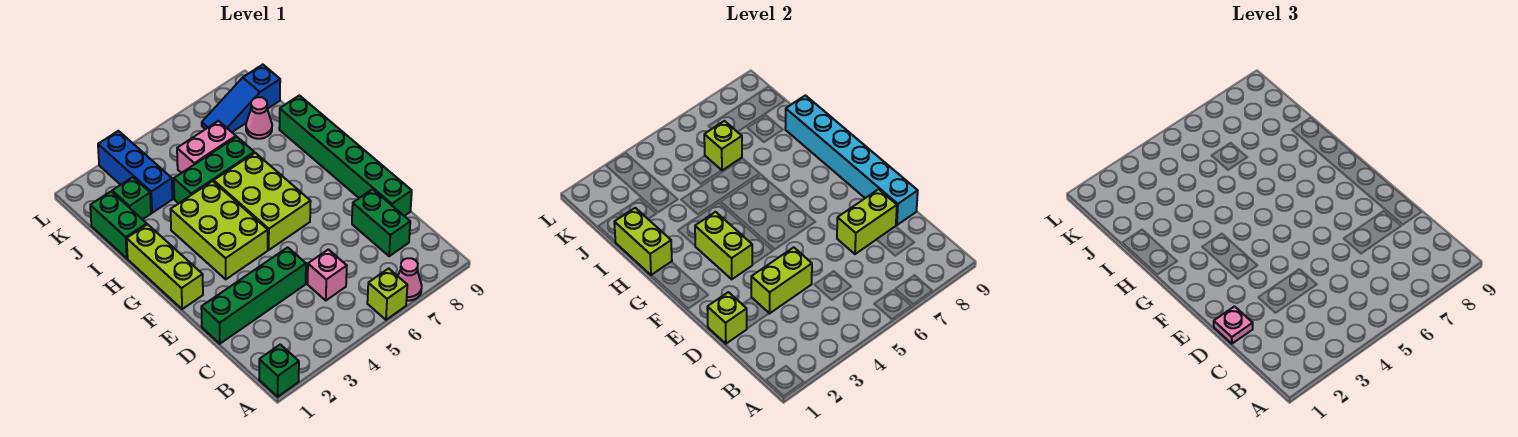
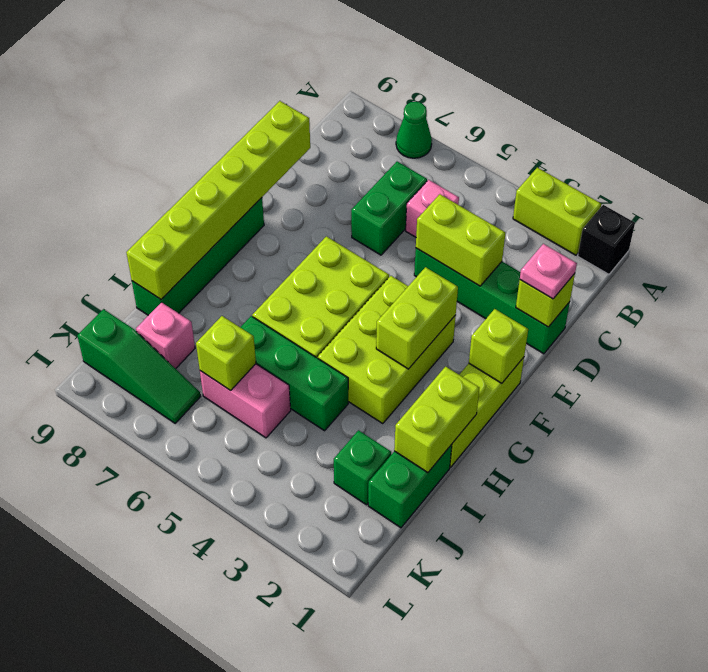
green brick A1 level 1 -> black brick A1 level 1
lime brick A6 level 1 -> lime brick F1 level 2
pink cone A7 level 1 -> green cone A7 level 1
green brick C8:D8 level 1 -> green brick C6:D6 level 1
lime brick D7:D8 level 2 -> lime brick A2:A3 level 1
green brick D9:I9 level 1 -> green brick F9:I9 level 1
cyan brick D9:I9 level 2 -> lime brick D9:I9 level 2
blue brick J3:L3 level 1 -> none
pink cone J8 level 1 -> pink brick J8 level 1
blue slope K7:K9 level 1 top 9 -> green slope K7:K9 level 1 top 9

